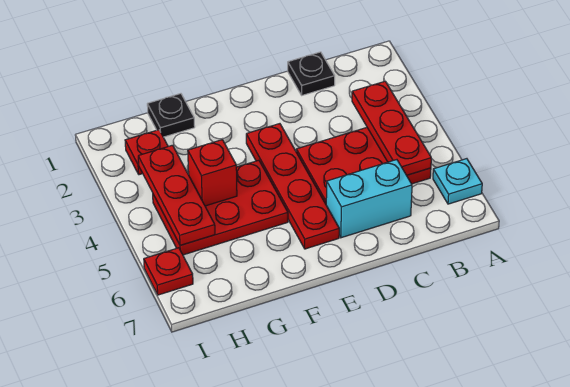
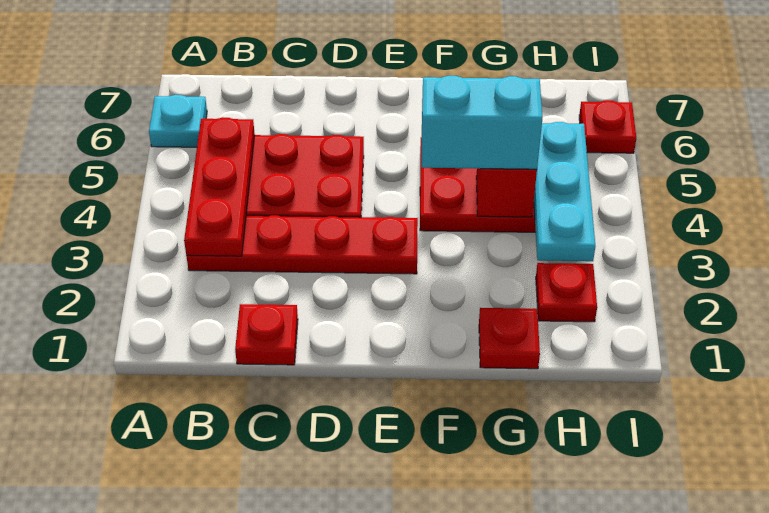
black plate C1 level 1 -> red plate C1 level 1
cyan brick C6:D6 level 1 -> cyan brick F4:G4 level 3
red plate E3:E6 level 1 -> red plate B3:E3 level 1
black plate G1 level 1 -> red plate G1 level 1
red plate H3:H5 level 2 -> cyan plate H3:H5 level 2

